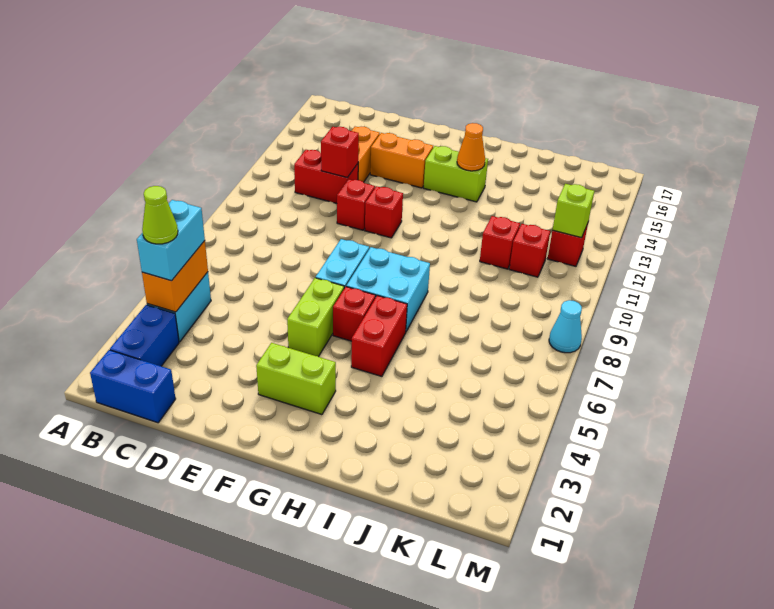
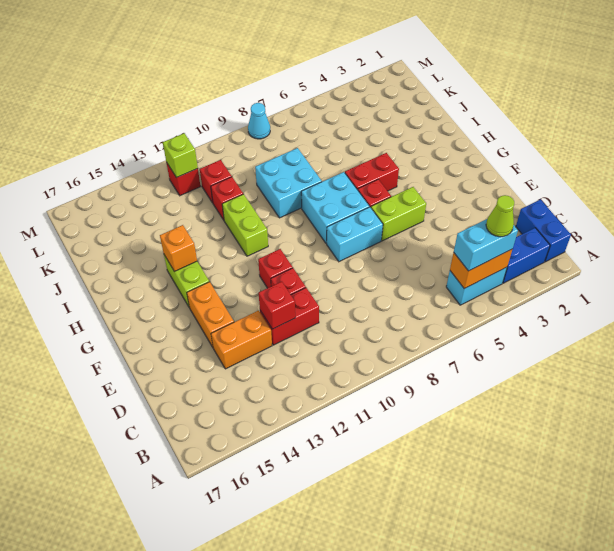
red brick C12:D12 level 1 -> red brick D11:D12 level 1
lime brick F3:G3 level 1 -> lime brick H11:I11 level 1
orange cone H14 level 2 -> orange brick H14 level 2
none -> cyan brick I8:J9 level 1

